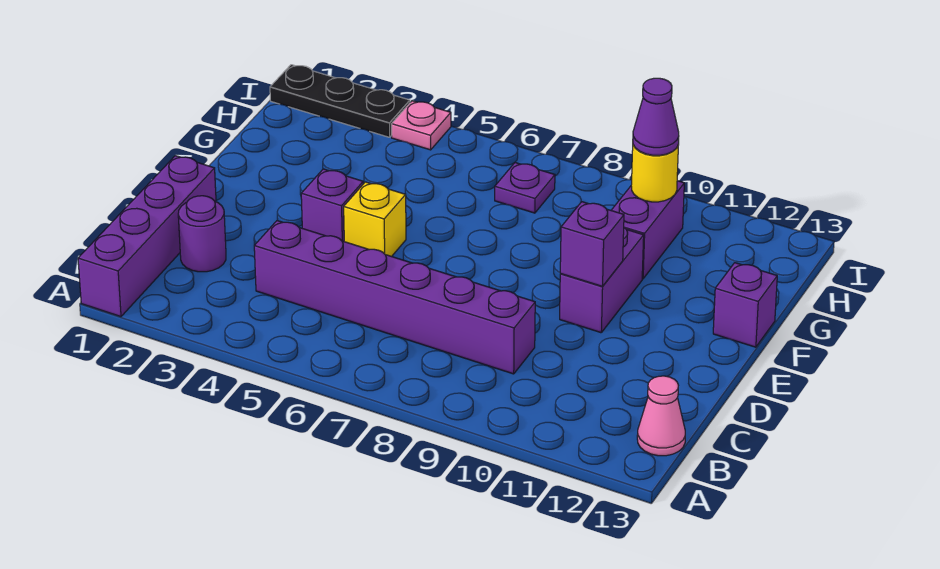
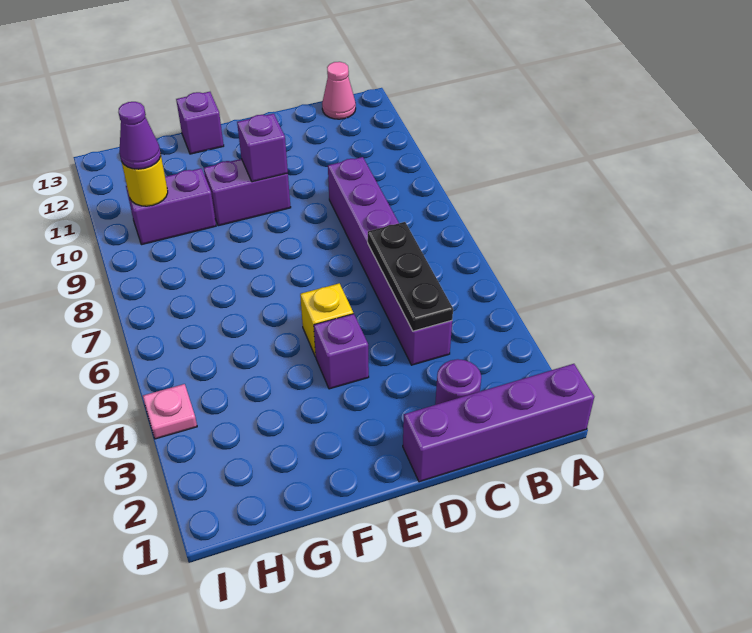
purple plate H7 level 1 -> none
black plate I1:I3 level 1 -> black plate C4:C6 level 2

